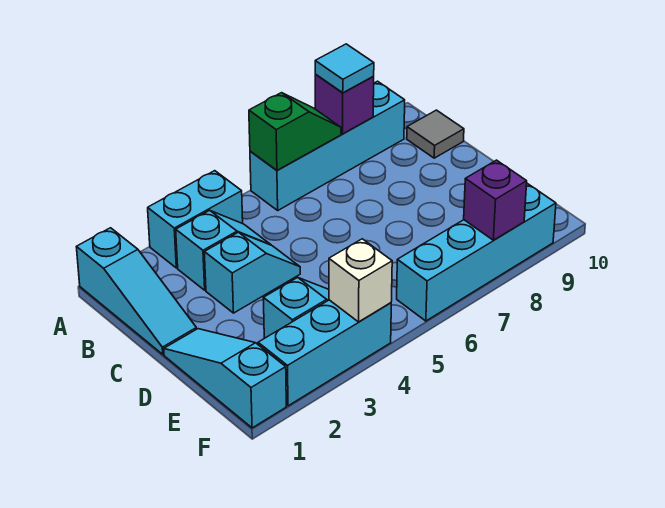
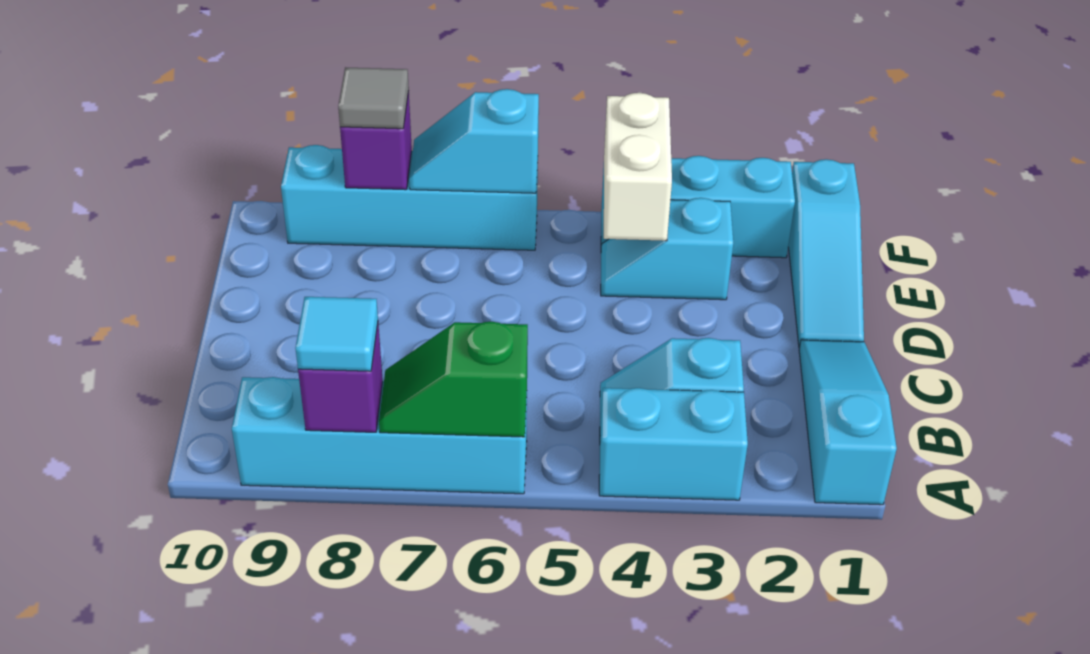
grey tile B10 level 1 -> grey tile F8 level 3
cyan slope C3:C4 level 1 top 3 -> cyan slope F6:F7 level 2 top 6
white brick F4 level 2 -> white brick E4:F4 level 2

